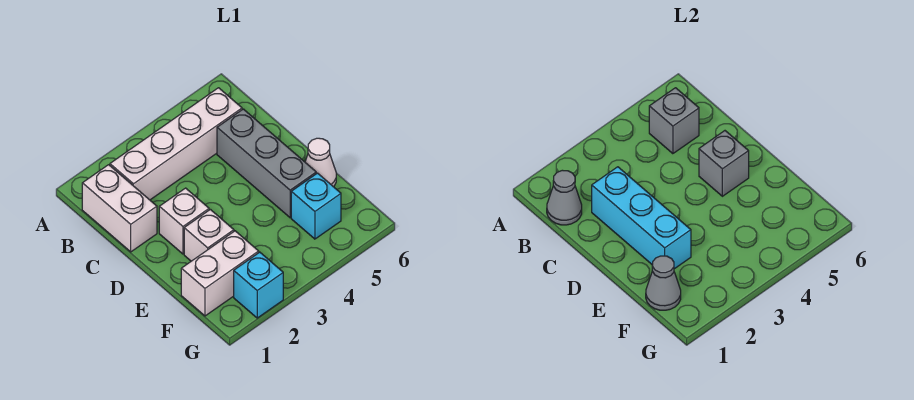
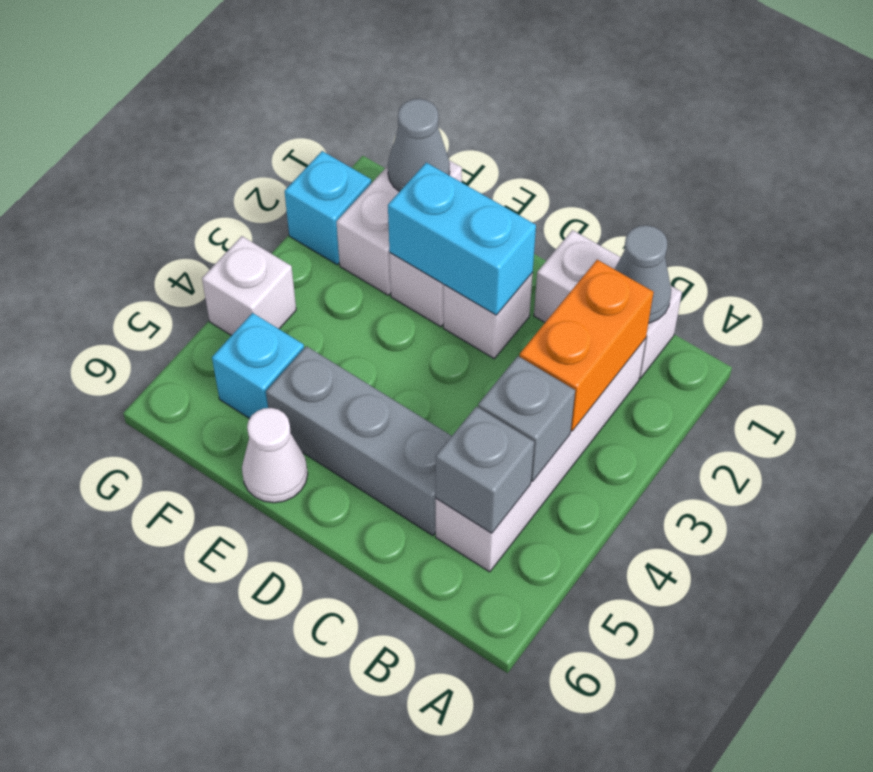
none -> orange brick B2:B3 level 2
cyan brick C2:E2 level 2 -> cyan brick D2:E2 level 2
grey brick D5 level 2 -> grey brick B4 level 2
none -> white brick G4 level 1

